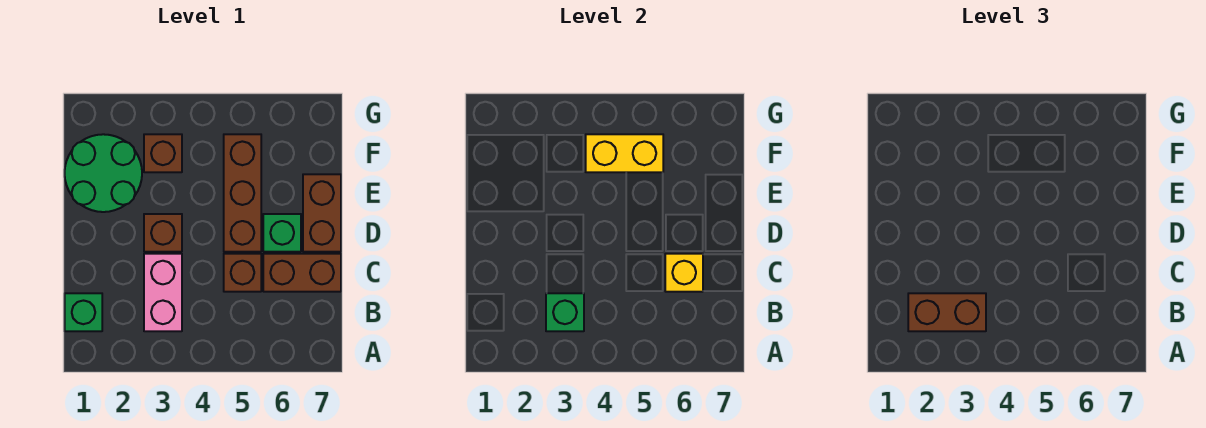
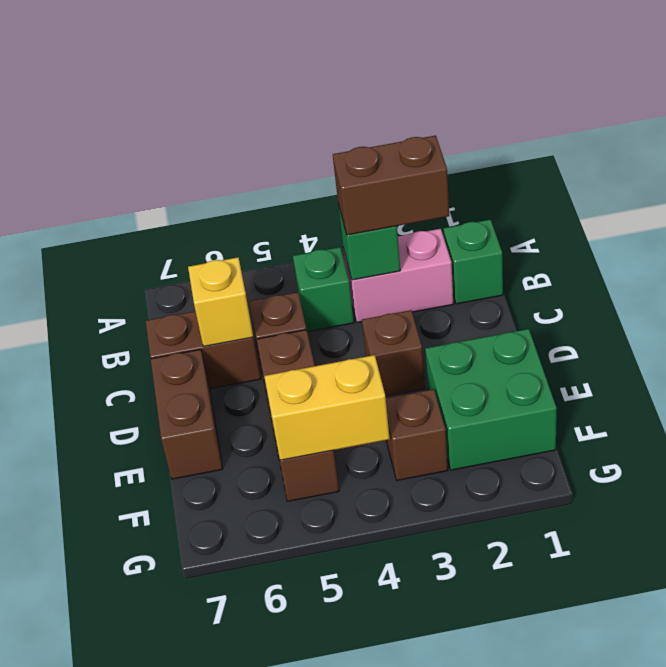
pink brick B3:C3 level 1 -> pink brick B2:B3 level 1
green brick D6 level 1 -> green brick B4 level 1
green round brick E1:F2 level 1 -> green brick E1:F2 level 1

